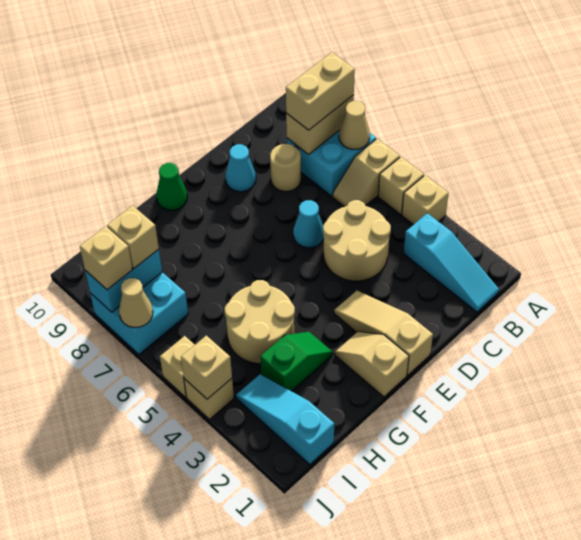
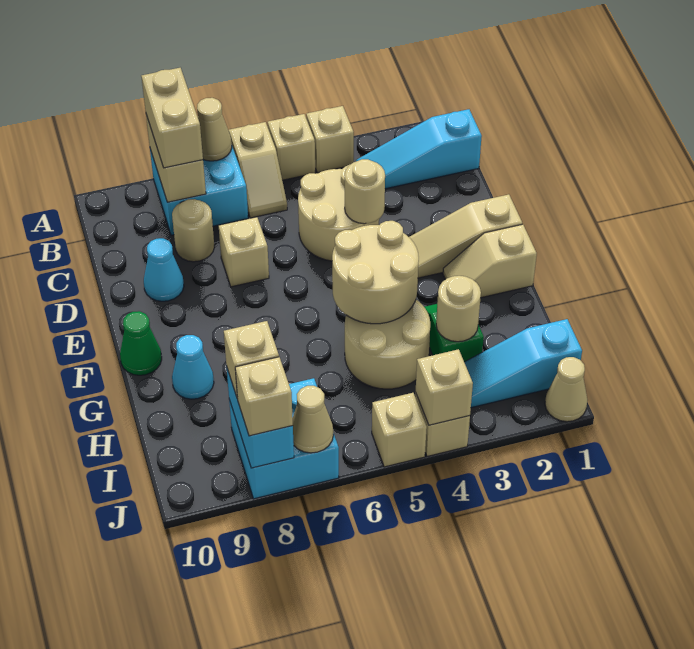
cyan slope B1:B3 level 1 top 3 -> cyan slope B1:B3 level 1 top 1
none -> tan round brick D4 level 2
cyan cone D6 level 1 -> cyan cone G9 level 1
none -> tan brick D7 level 1
none -> tan round brick F4:G5 level 2
none -> tan round brick H3 level 2
none -> tan cone J1 level 1

